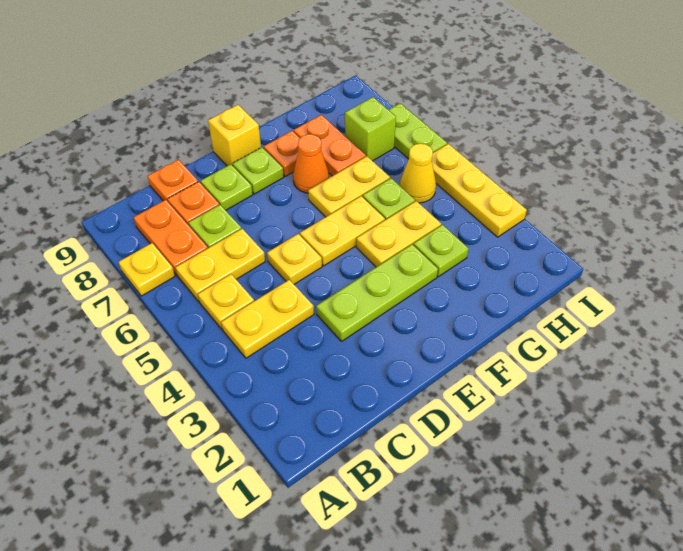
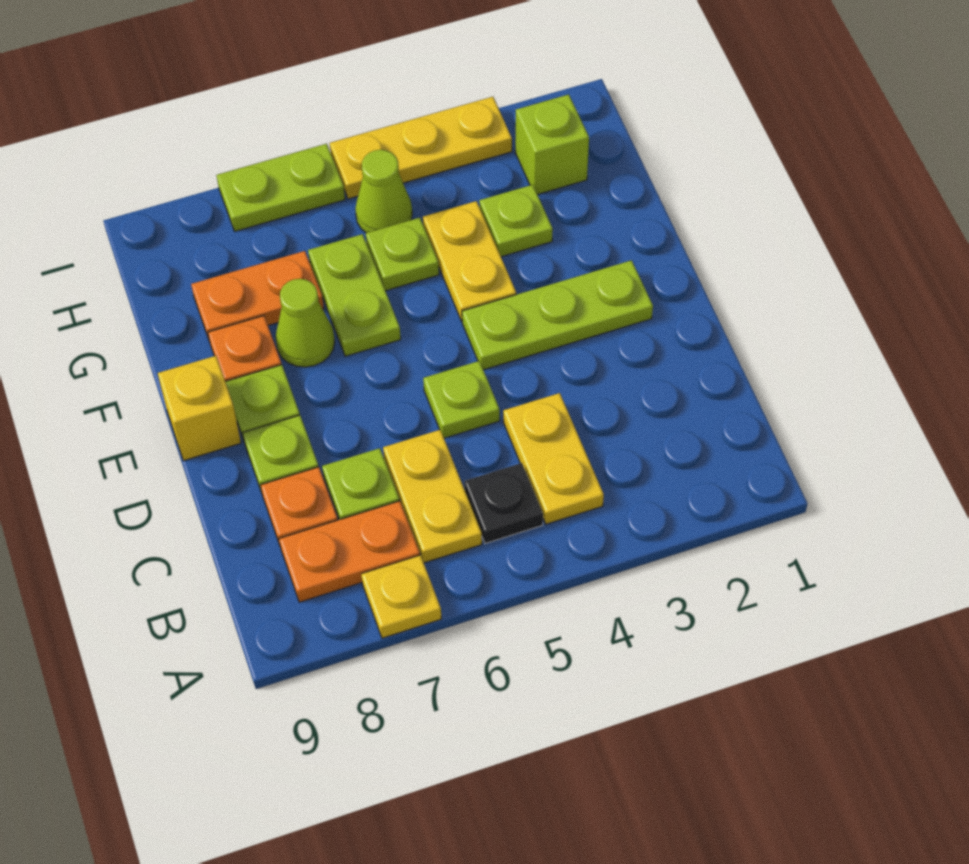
yellow plate B5 level 1 -> black plate B5 level 1
orange plate C9 level 1 -> none
lime plate D3:F3 level 1 -> lime plate E2:E4 level 1
yellow plate D5 level 1 -> lime plate D5 level 1
yellow plate E5:F5 level 1 -> none
yellow plate F6:G6 level 1 -> lime plate F6:G6 level 1
orange cone F7 level 1 -> lime cone F7 level 1
yellow cone H5 level 1 -> lime cone H5 level 1
lime brick H7 level 1 -> lime brick H2 level 1

